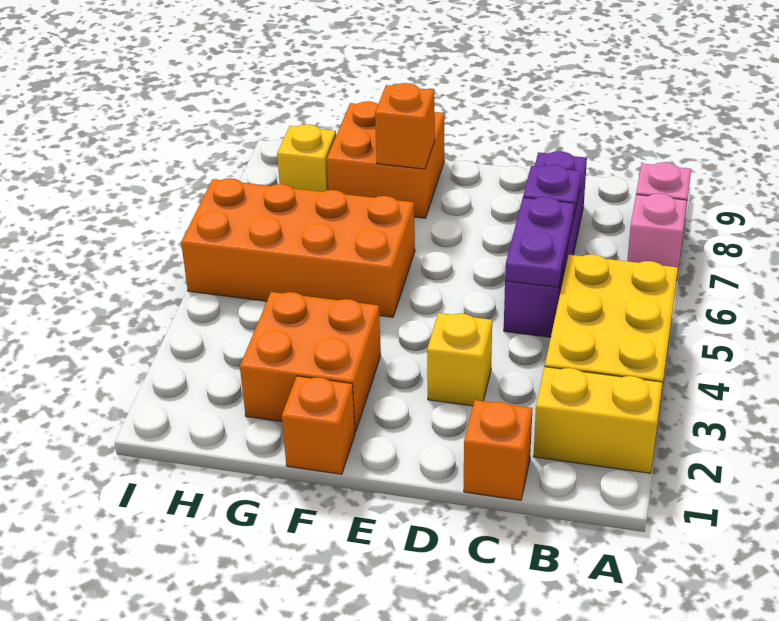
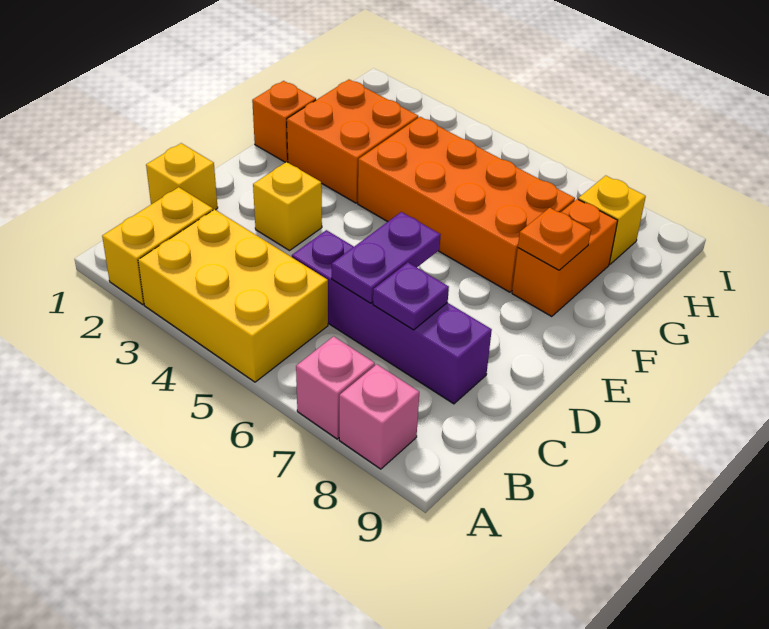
orange brick C1 level 1 -> yellow brick C1 level 1
purple plate C5:C6 level 2 -> purple plate C6:D6 level 2
orange brick F5:I6 level 1 -> orange brick F4:G7 level 1
orange brick F8:G9 level 1 -> orange brick F8:G8 level 1
orange brick F8 level 2 -> orange plate F8 level 2

